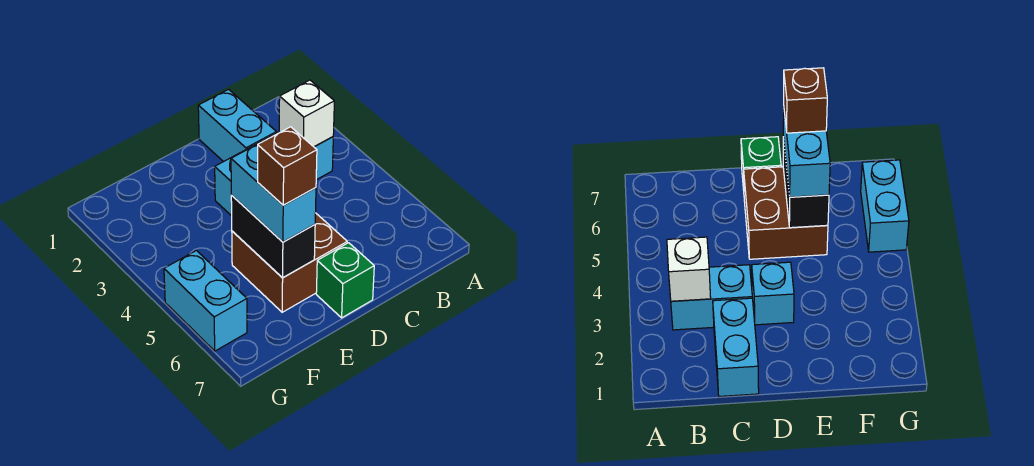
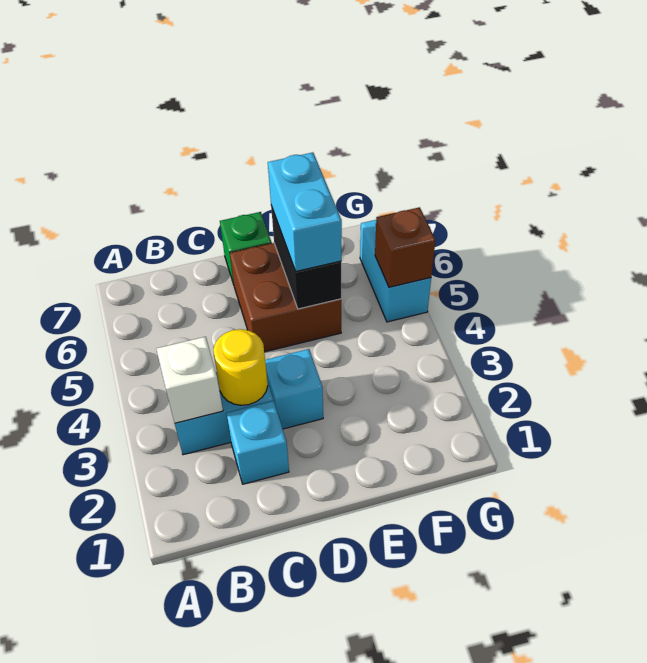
cyan brick C1:C2 level 1 -> cyan brick C2 level 1
none -> yellow round brick C3 level 2
brown brick E6 level 4 -> brown brick G5 level 2

